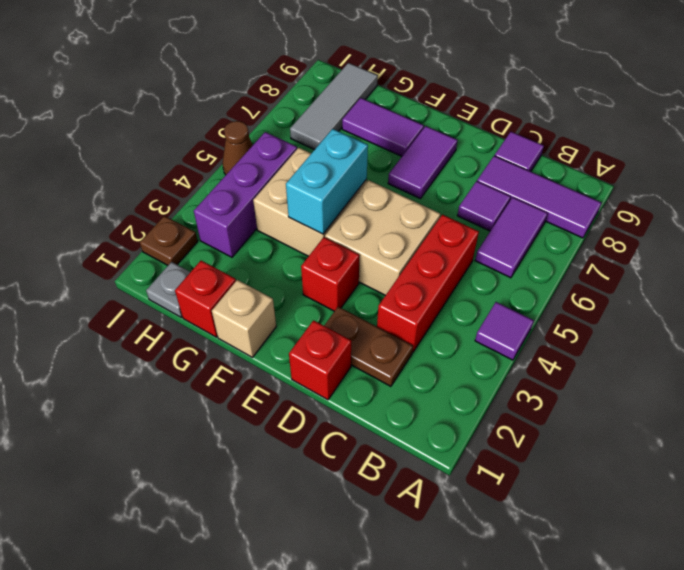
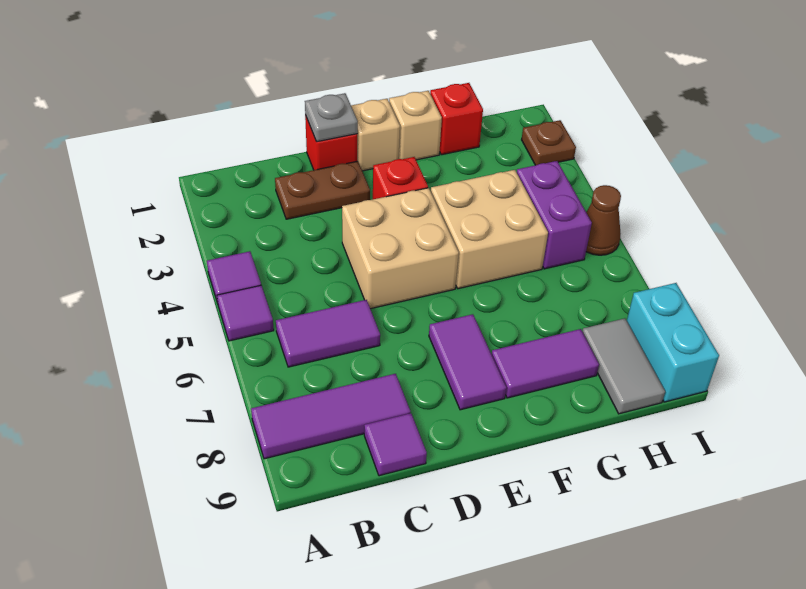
purple tile B6:B7 level 1 -> purple tile B6:C6 level 1
red brick C3:C5 level 1 -> none
purple tile C7 level 1 -> purple tile A5 level 1
none -> tan brick E1 level 1
cyan brick F4:F5 level 2 -> cyan brick I8:I9 level 1
grey plate H1 level 1 -> grey plate D1 level 2
purple brick H3:H5 level 1 -> purple brick H4:H5 level 1
grey tile H7:H9 level 1 -> grey tile H8:H9 level 1

